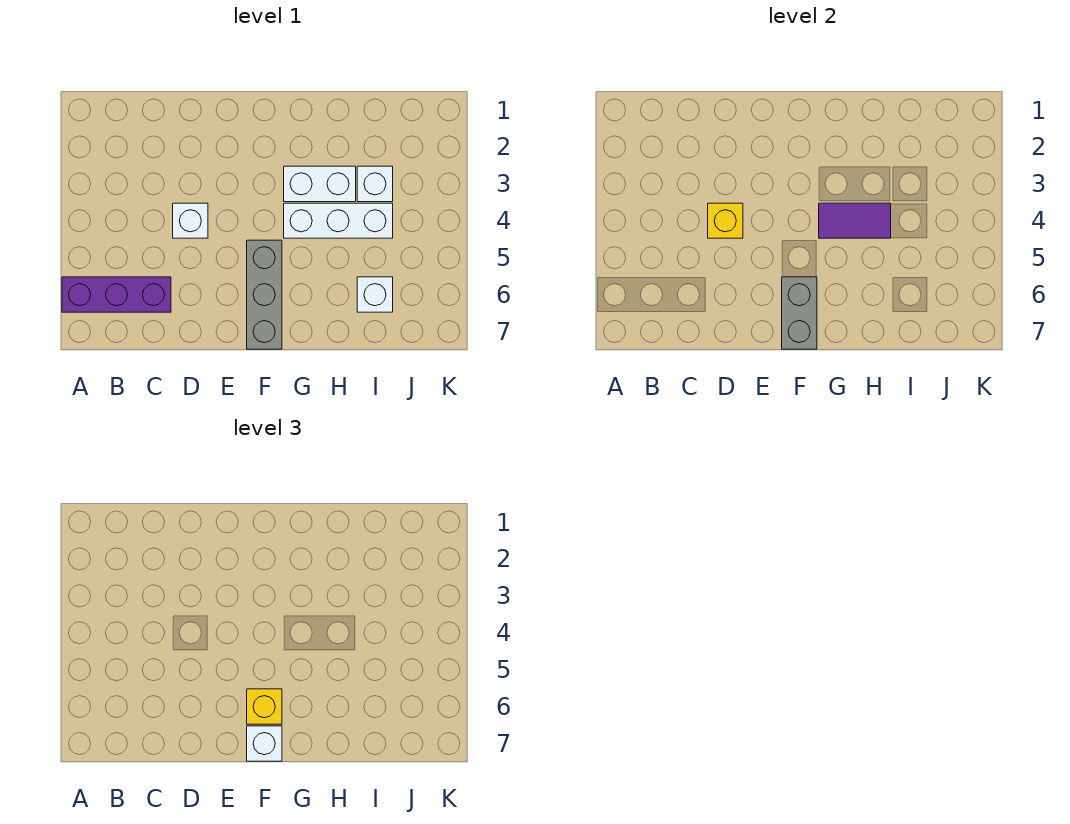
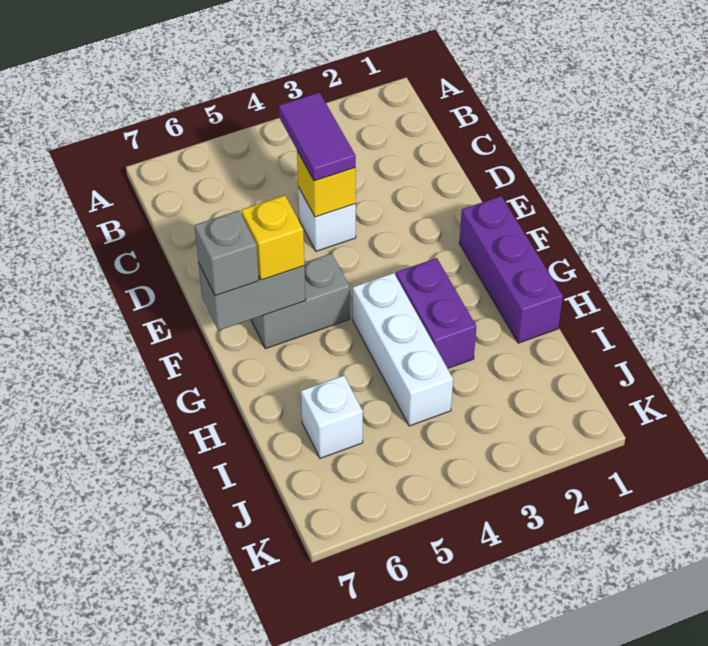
purple brick A6:C6 level 1 -> purple brick F1:H1 level 1
grey brick F5:F7 level 1 -> grey brick F5:F6 level 1
white brick F7 level 3 -> grey brick F7 level 3
white brick G3:H3 level 1 -> purple brick G3:H3 level 1
purple tile G4:H4 level 2 -> purple tile C4:D4 level 3
white brick I3 level 1 -> none

